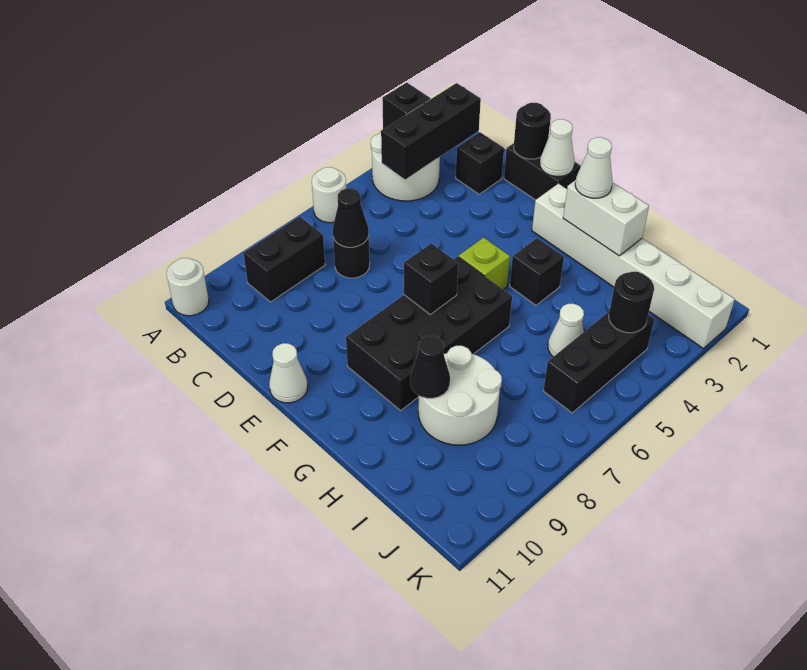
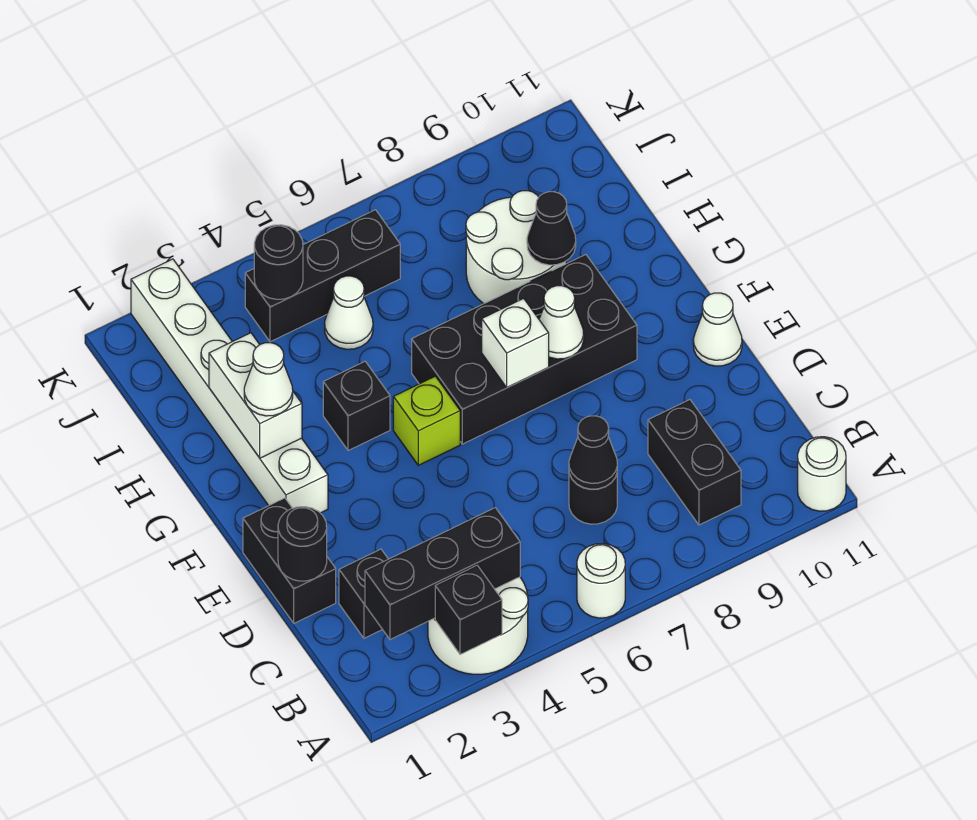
black brick B8:B9 level 1 -> black brick B9:C9 level 1
white cone E1 level 2 -> white cone F8 level 2
black brick F7 level 2 -> white brick F7 level 2

